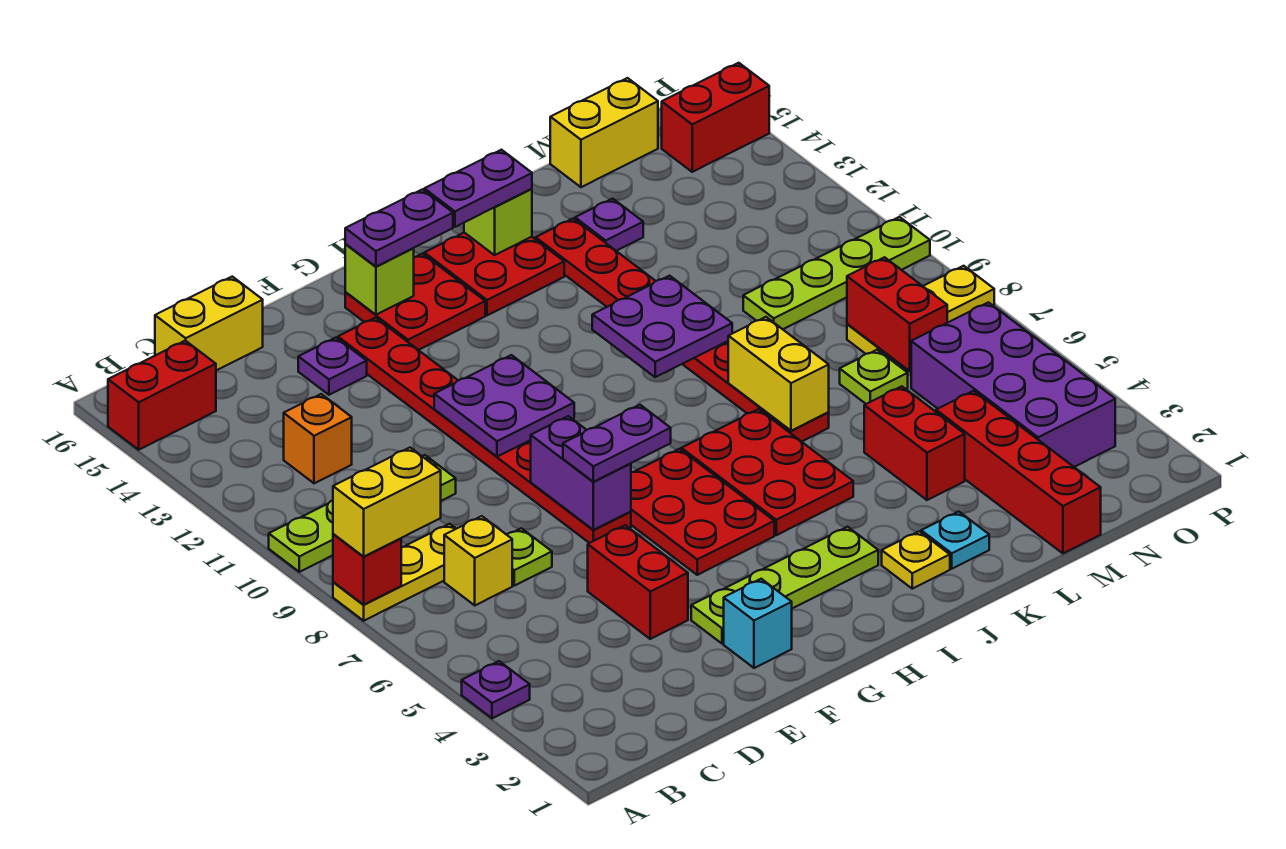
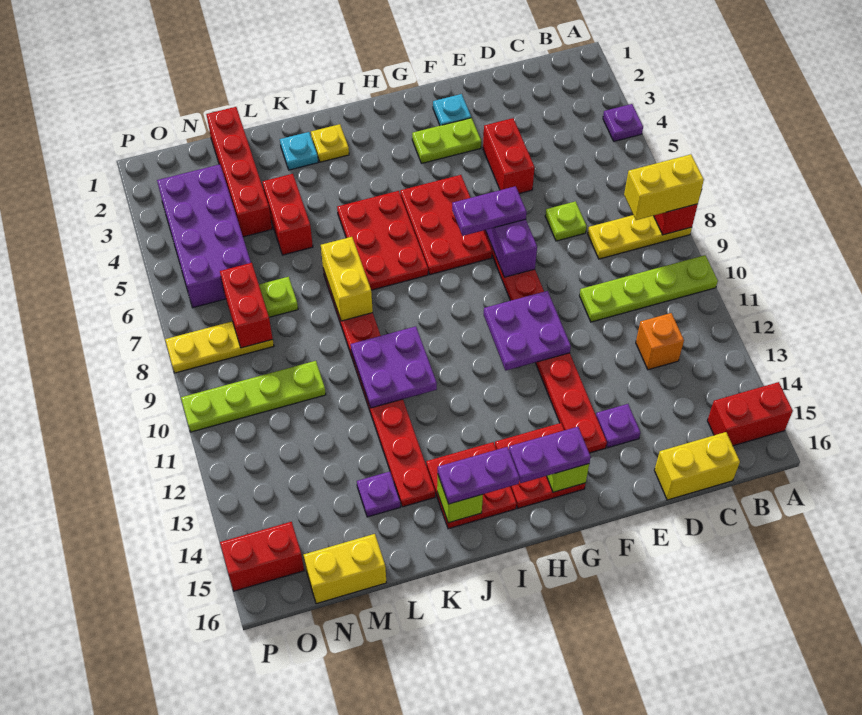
yellow brick C7 level 1 -> none
cyan brick F2 level 1 -> cyan plate F2 level 1
lime plate F3:I3 level 1 -> lime plate F3:G3 level 1

